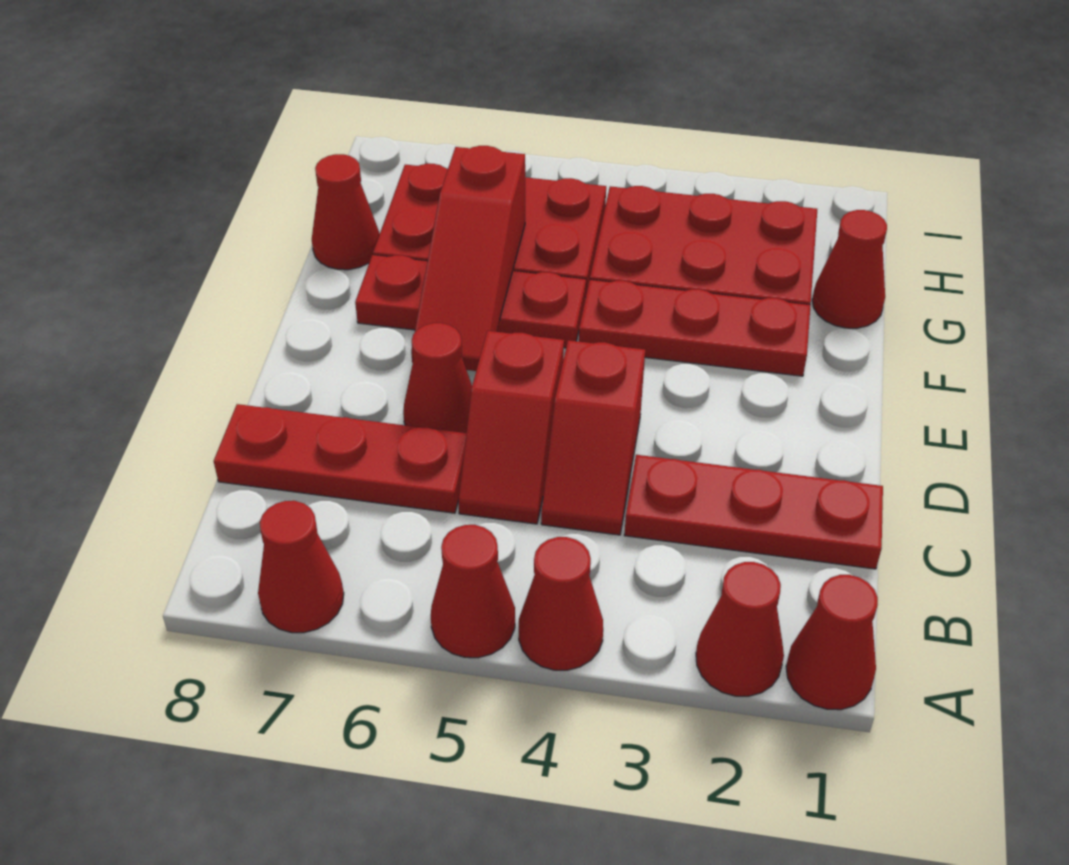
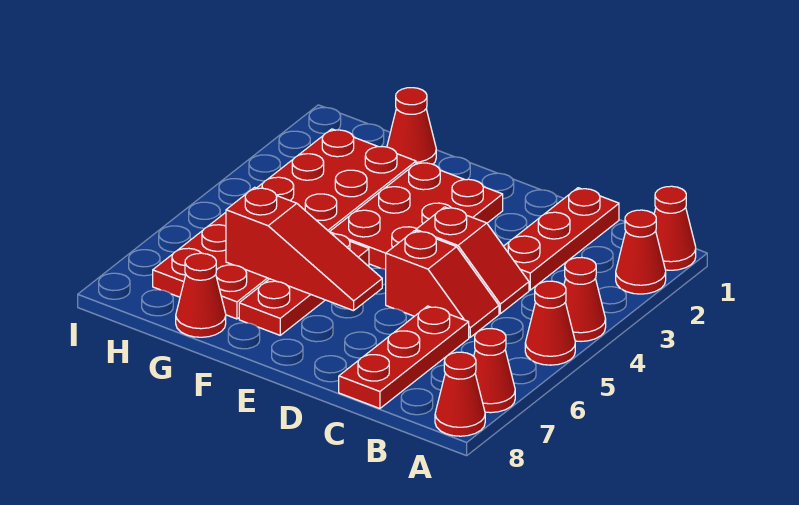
red cone D6 level 1 -> red cone A8 level 1
red plate F2:F4 level 1 -> red plate E2:F4 level 1

